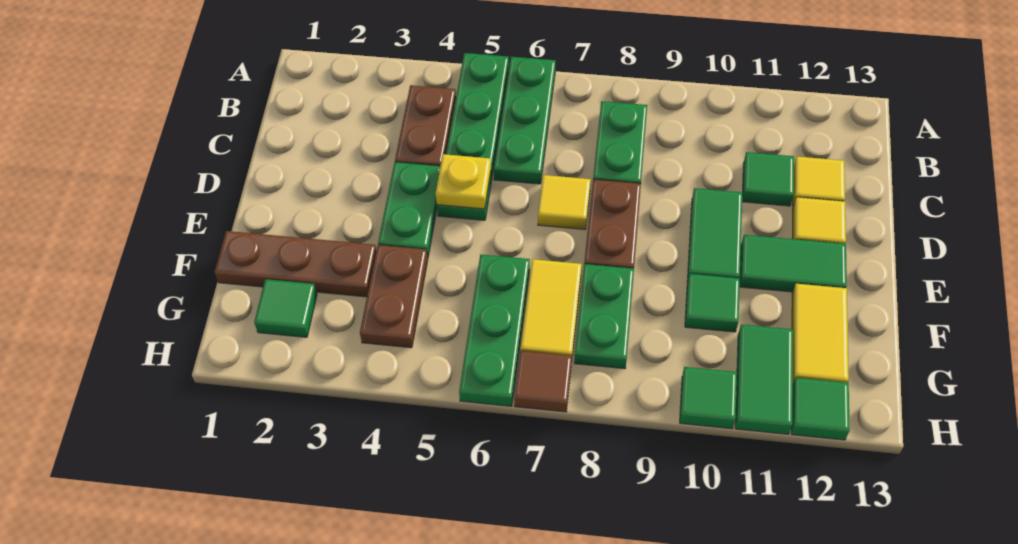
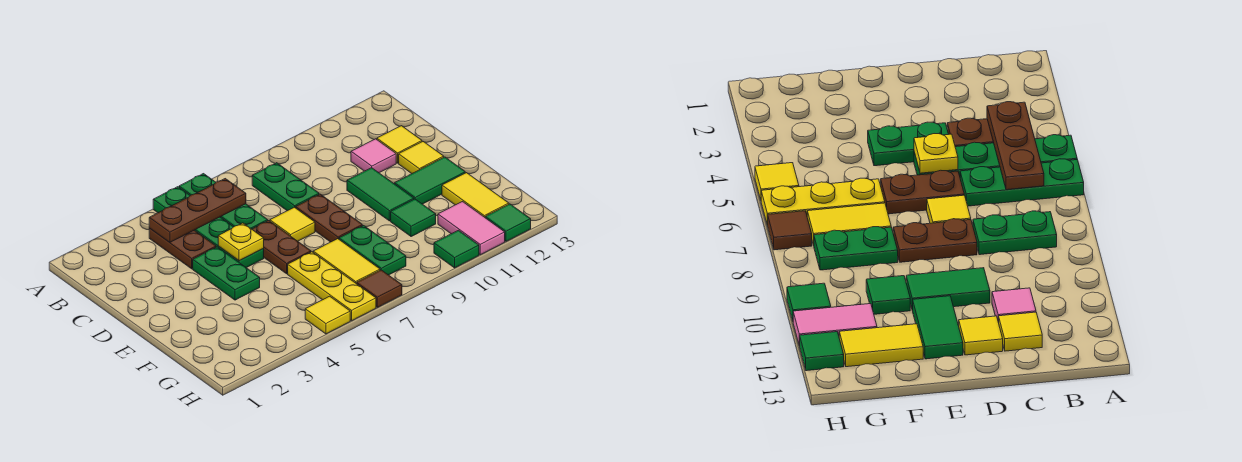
green tile C11 level 1 -> pink tile C11 level 1
brown plate F1:F3 level 1 -> brown plate B4:B6 level 2
brown plate F4:G4 level 1 -> brown plate D6:E6 level 1
green plate F6:H6 level 1 -> yellow plate F6:H6 level 1
green tile G2 level 1 -> none
green tile G11:H11 level 1 -> pink tile G11:H11 level 1
none -> yellow tile H5 level 1

